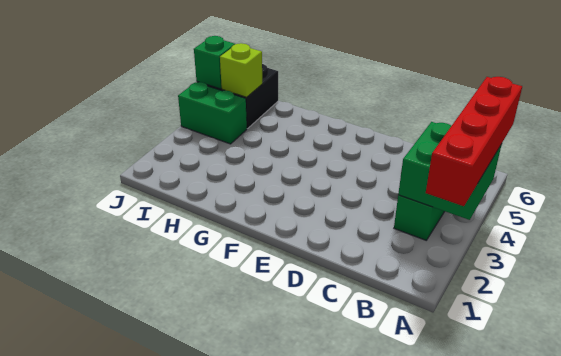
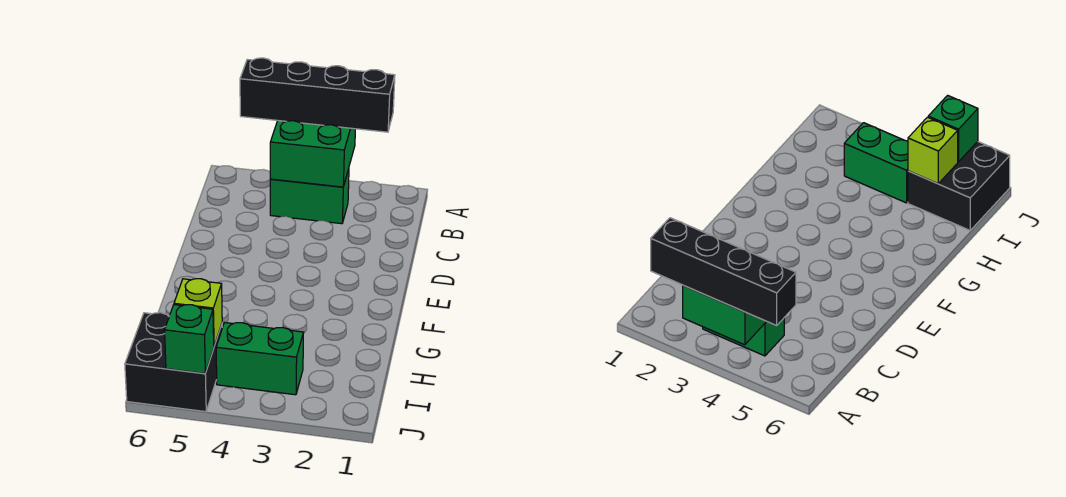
red brick A2:A5 level 3 -> black brick A2:A5 level 3
green brick I4:J4 level 1 -> green brick I3:I4 level 1

